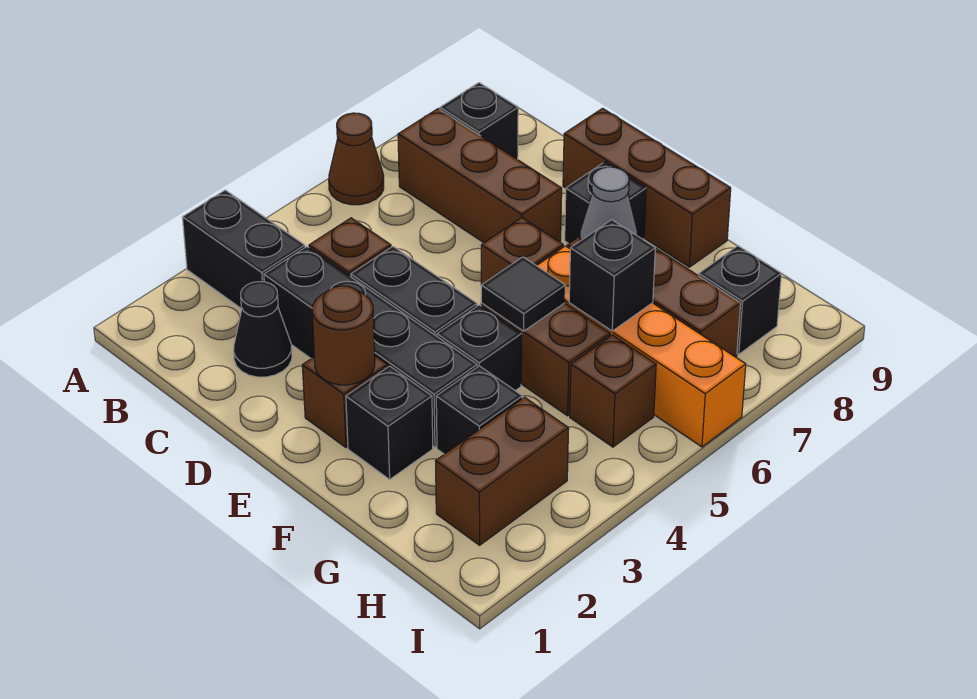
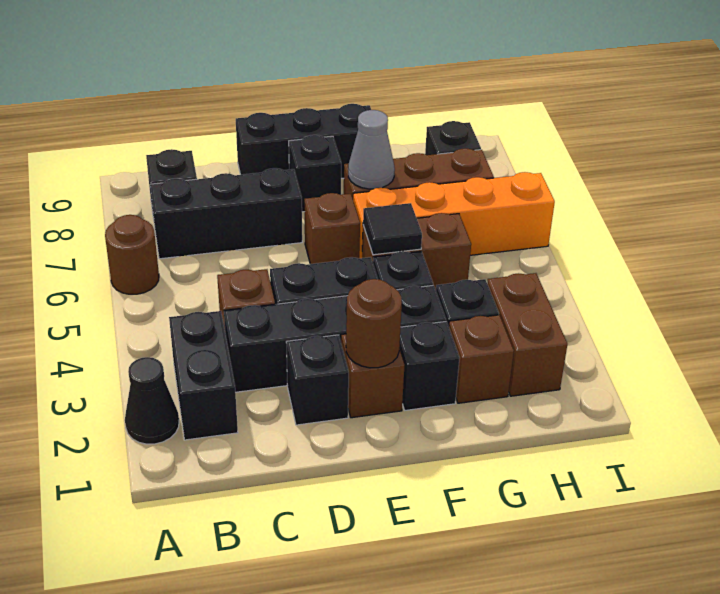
black brick A3:B3 level 1 -> black brick B2:B3 level 1
brown cone A6 level 1 -> brown round brick A6 level 1
brown brick B7:D7 level 1 -> black brick B7:D7 level 1
black cone C2 level 1 -> black cone A2 level 1
brown brick D9:F9 level 1 -> black brick D9:F9 level 1
black brick G6 level 2 -> black brick D2 level 1
brown brick H5 level 1 -> brown brick G2 level 1

